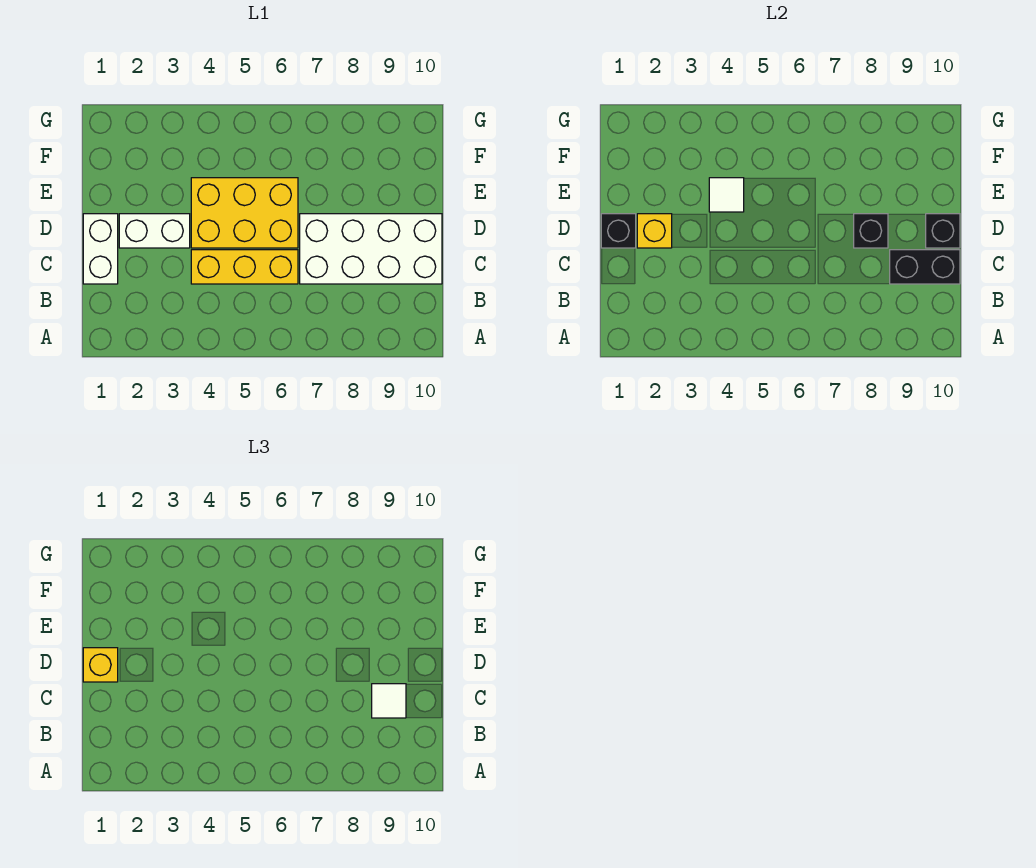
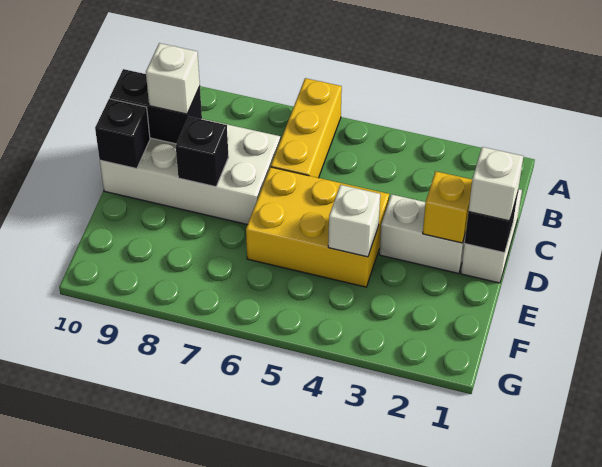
yellow brick C4:C6 level 1 -> yellow brick A6:C6 level 1
white tile C9 level 3 -> white brick C9 level 3
yellow brick D1 level 3 -> white brick D1 level 3
white tile E4 level 2 -> white brick E4 level 2

